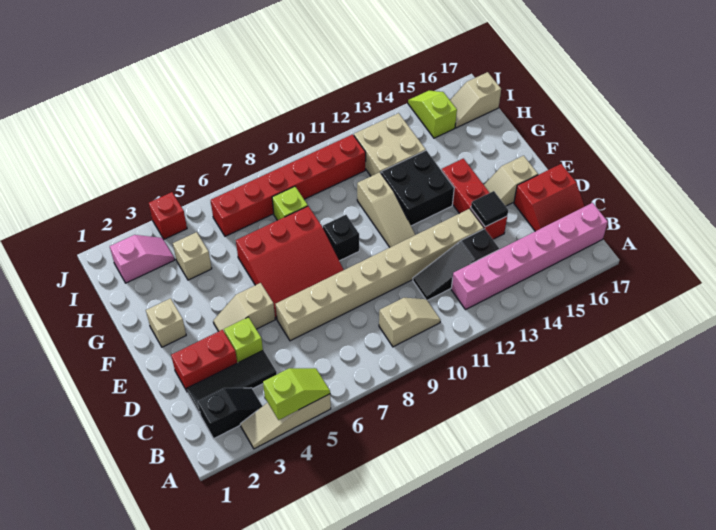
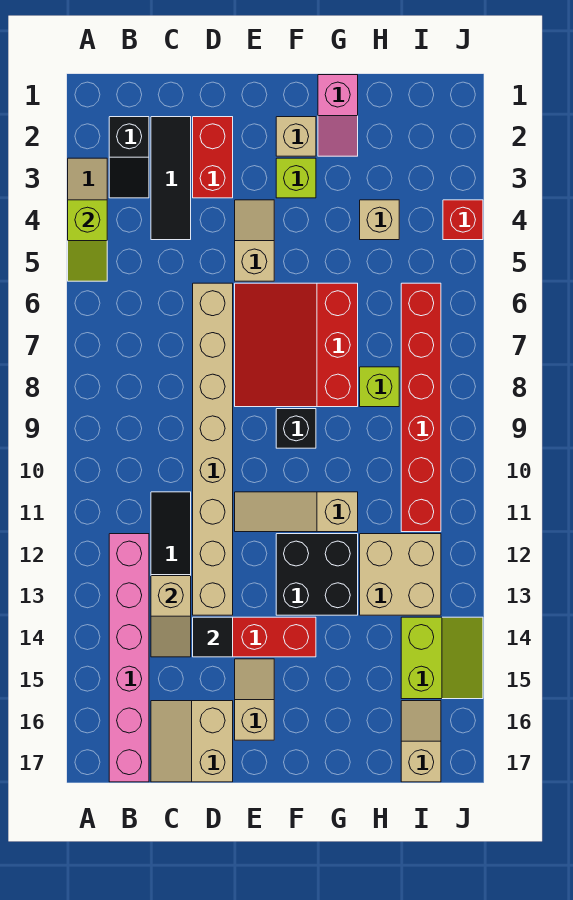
tan slope B9:B10 level 1 top 9 -> tan slope C13:C14 level 2 top 13
red slope C16:D17 level 1 top D -> tan slope C16:D17 level 1 top D
lime brick D4 level 1 -> lime brick F3 level 1
pink slope I2:I3 level 1 top 2 -> pink slope G1:G2 level 1 top 1
lime slope I15:J15 level 1 top I -> lime slope I14:J15 level 1 top I

